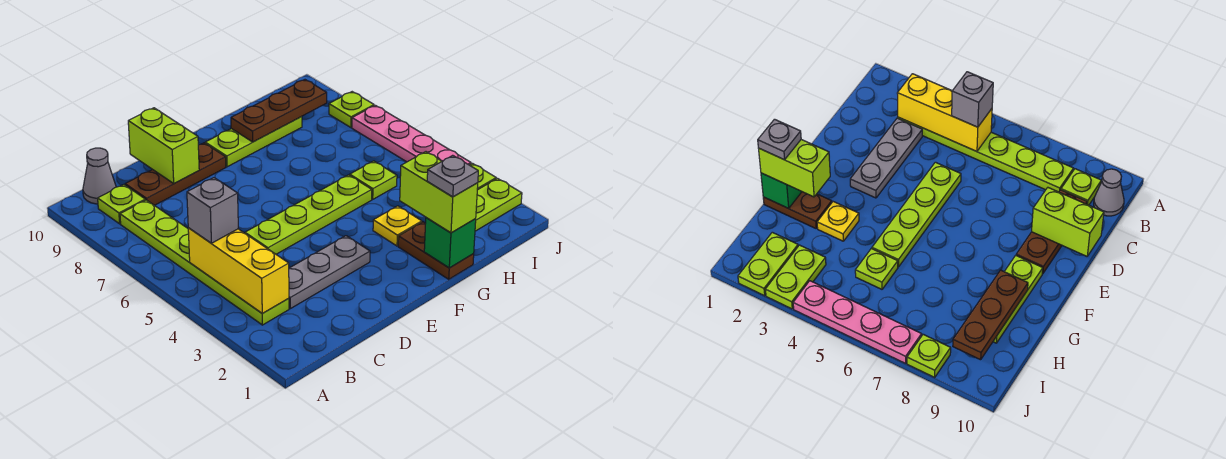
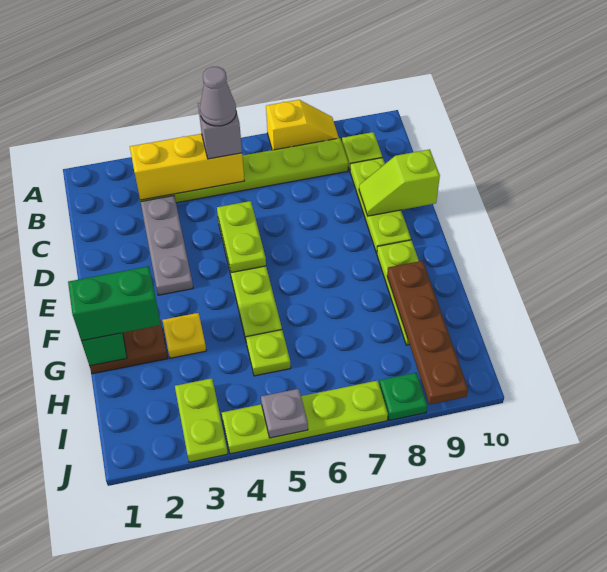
none -> yellow slope A7:A8 level 1 top 7
grey cone B10 level 1 -> grey cone B5 level 4
brown plate C9:E9 level 1 -> lime plate C9:E9 level 1
lime brick D9:D10 level 2 -> lime slope D9:D10 level 2 top 10
lime brick G1:G2 level 3 -> green brick G1:G2 level 3
grey plate G1 level 4 -> grey plate J5 level 2
brown plate G9:I9 level 2 -> brown plate G9:J9 level 2
lime plate I2:J2 level 1 -> lime plate D5:E5 level 2
pink plate J4:J7 level 1 -> lime plate J4:J7 level 1
lime plate J8 level 1 -> green plate J8 level 1

